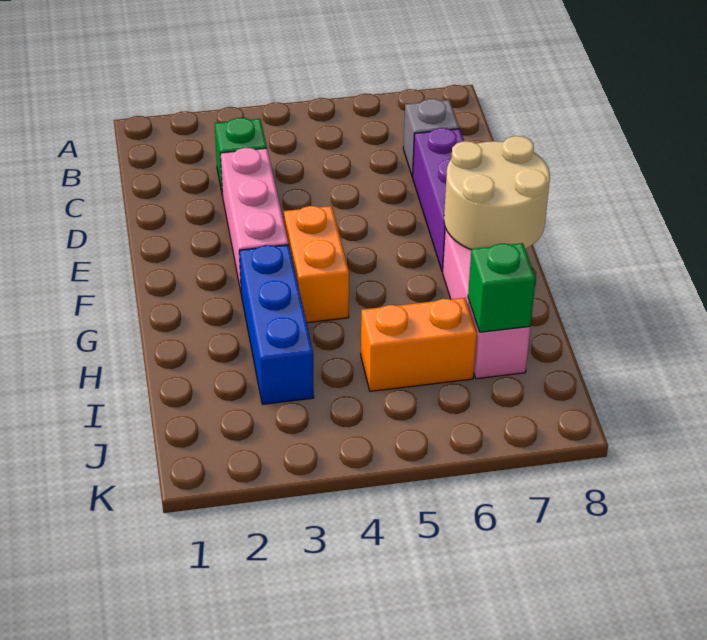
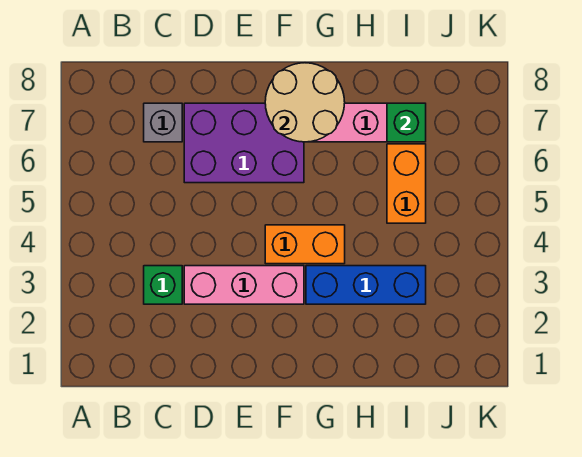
purple brick D7:F7 level 1 -> purple brick D6:F7 level 1

